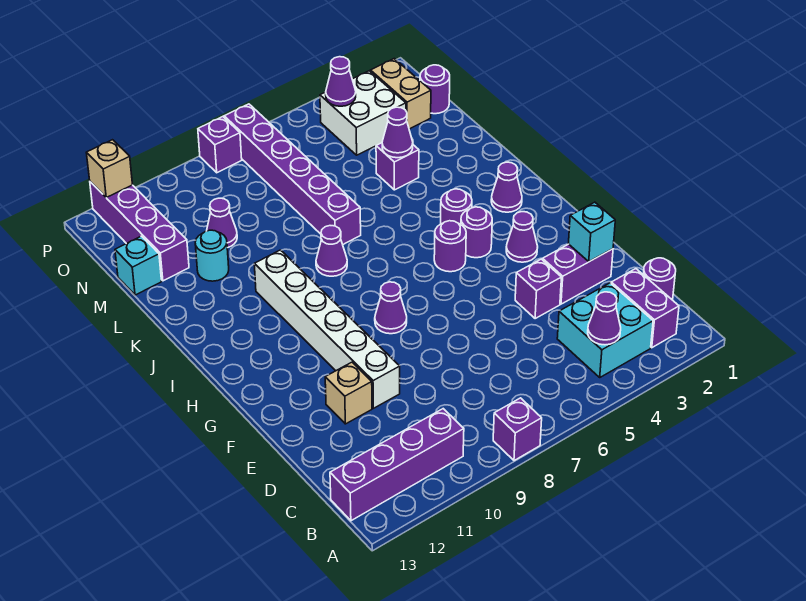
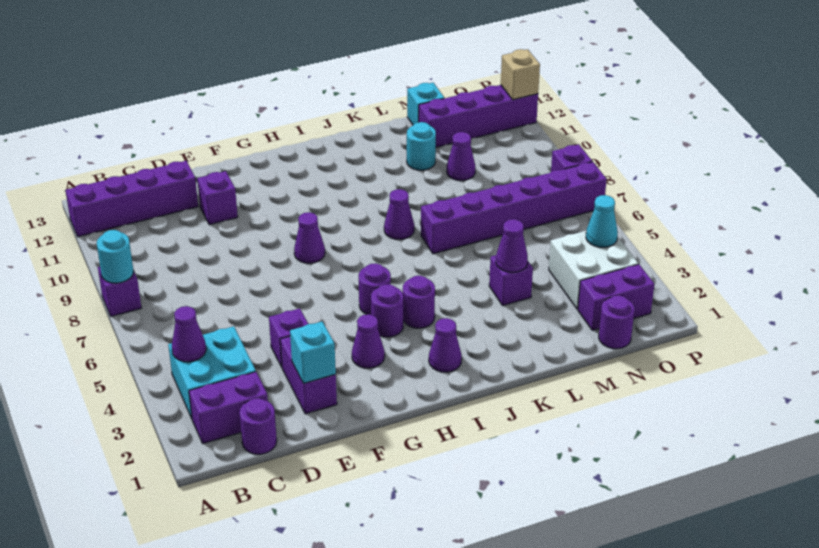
none -> cyan round brick A8 level 2
purple brick B10:B13 level 1 -> purple brick A12:D12 level 1
white brick E10:J10 level 1 -> none
tan brick E11 level 1 -> purple brick E11 level 1
tan brick N2:O2 level 1 -> purple brick N2:O2 level 1
purple cone O4 level 2 -> cyan cone O4 level 2

